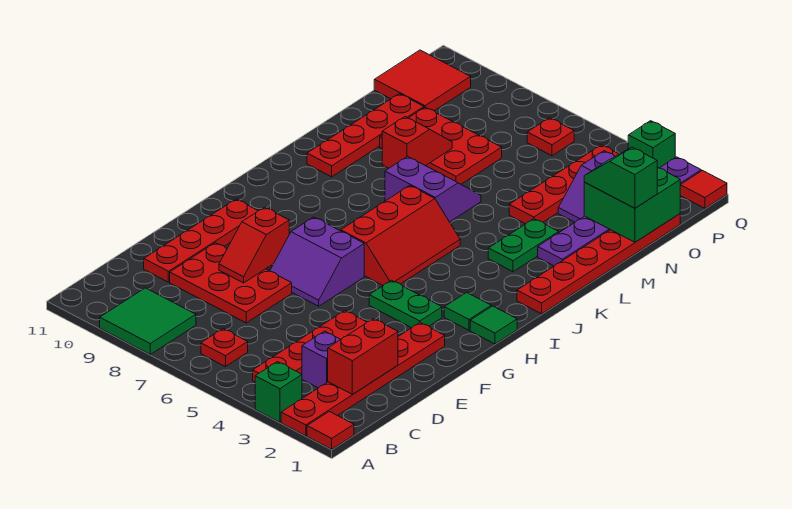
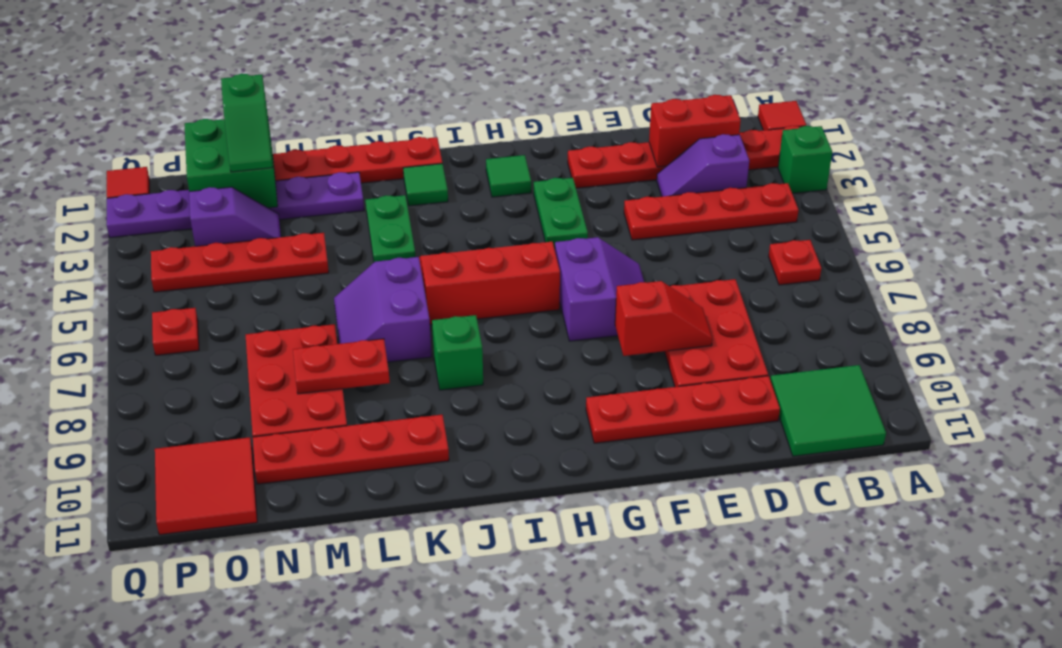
green tile A8:B9 level 1 -> green tile B10:C11 level 1
green tile H1 level 1 -> green tile J2 level 1
green plate K3:L3 level 1 -> green plate K3:K4 level 1
red slope L8:M8 level 2 top L -> red plate L8:M8 level 2
green brick Q3 level 1 -> green brick J8 level 1

